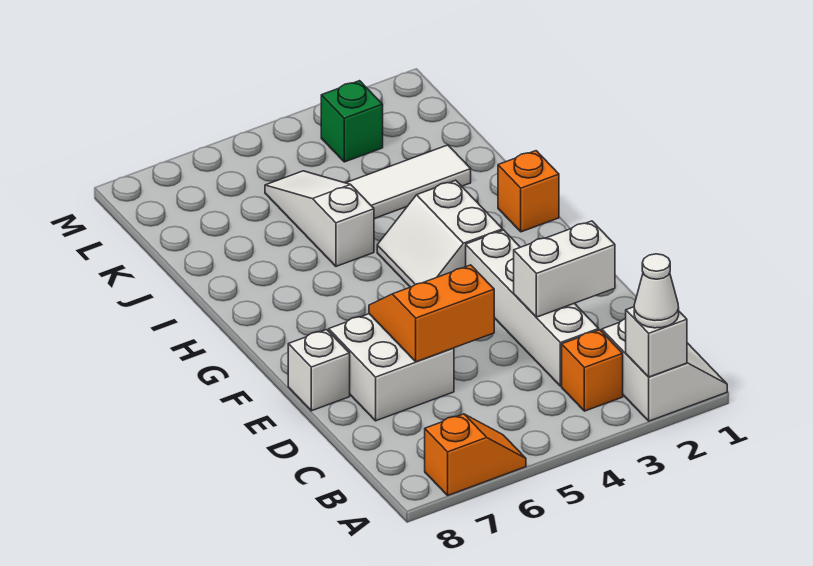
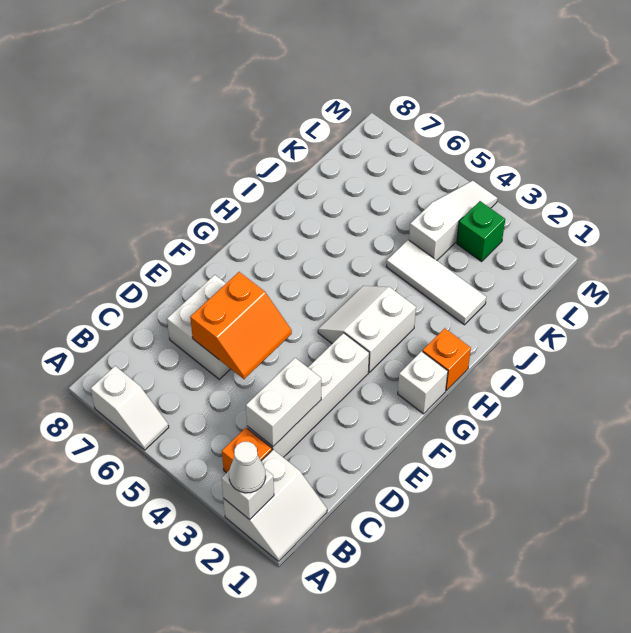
orange slope A6:A7 level 1 top 7 -> white slope A6:A7 level 1 top 7
white brick D2:D3 level 2 -> white brick C3:D3 level 2
orange slope D5:E6 level 2 top D -> orange slope D5:E6 level 2 top 6
white brick E8 level 1 -> white brick G1 level 1
white slope I5:K5 level 1 top I -> white slope K4:M4 level 1 top K

